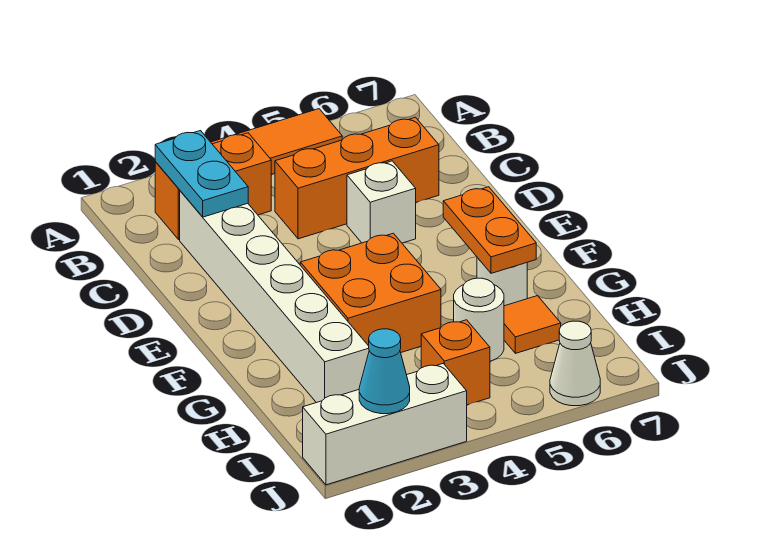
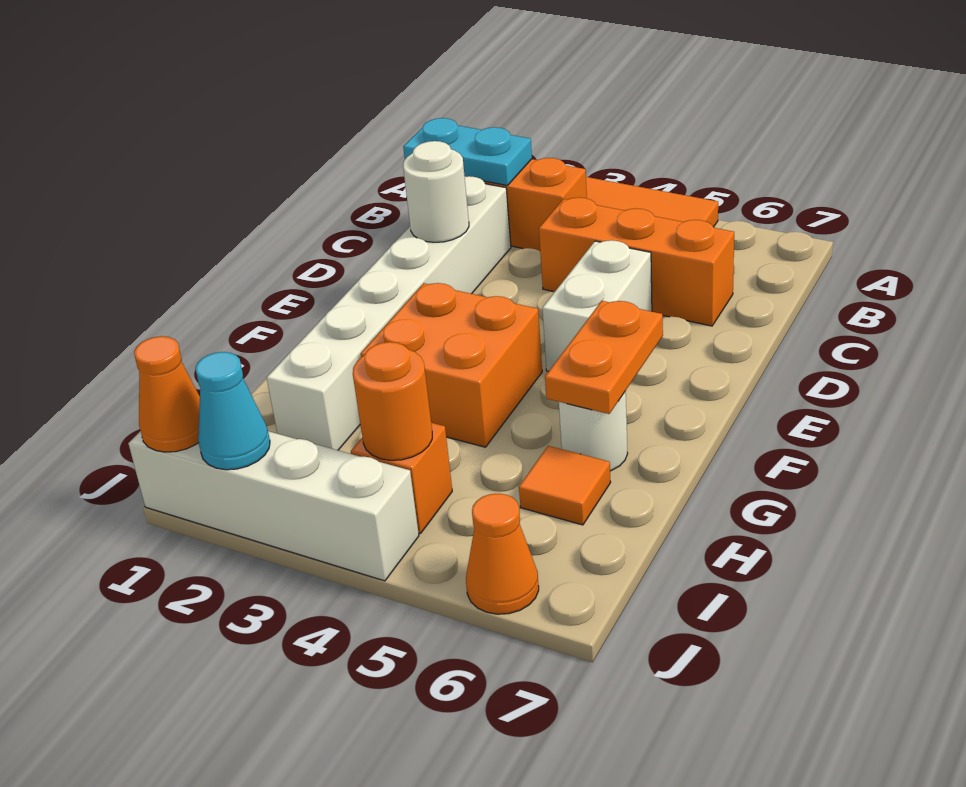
cyan plate B2:C2 level 2 -> cyan plate B1:B2 level 2
white brick D5 level 1 -> white brick D5:E5 level 1
white round brick H5 level 1 -> white round brick D2 level 2
none -> orange round brick I4 level 2
white brick J1:J3 level 1 -> white brick J1:J4 level 1
none -> orange cone J1 level 2
white cone J6 level 1 -> orange cone J6 level 1

